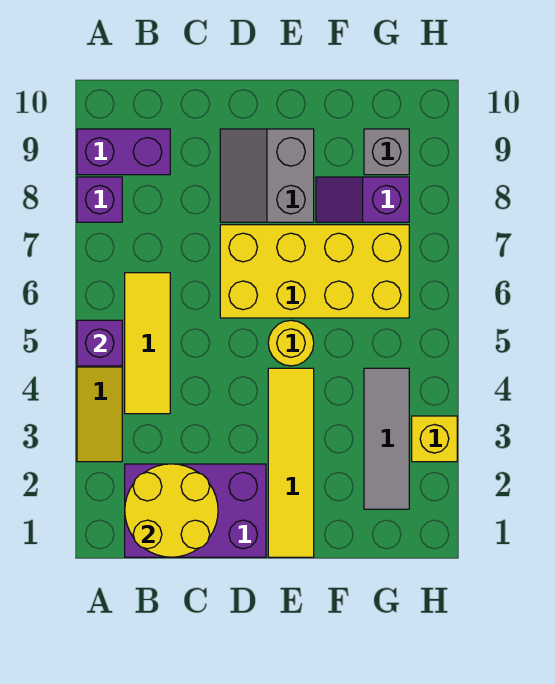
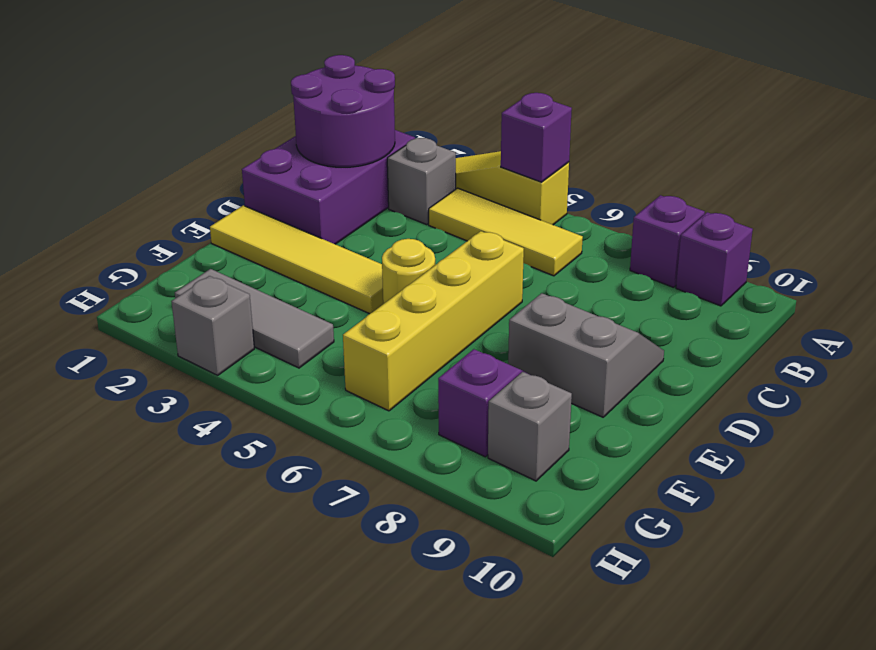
purple brick A9:B9 level 1 -> purple brick A9 level 1
yellow round brick B1:C2 level 2 -> purple round brick B1:C2 level 2
none -> grey brick B3 level 1
yellow brick D6:G7 level 1 -> yellow brick D6:G6 level 1
yellow brick H3 level 1 -> grey brick H3 level 1

